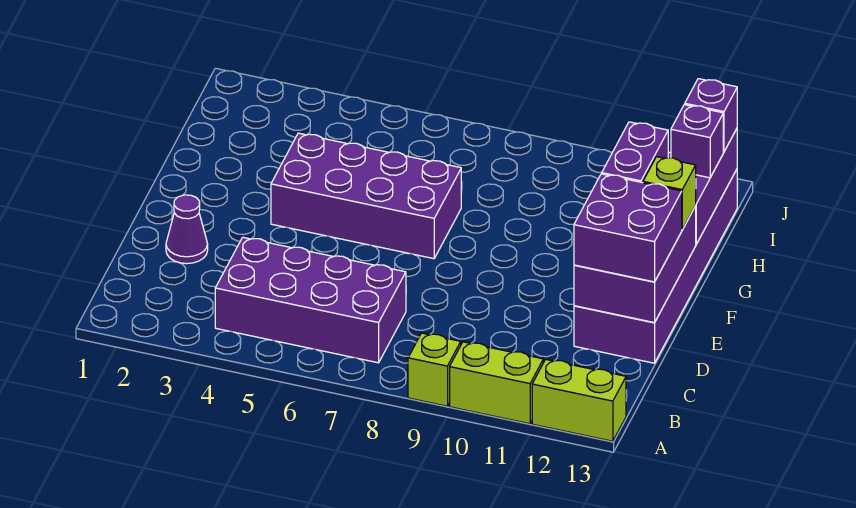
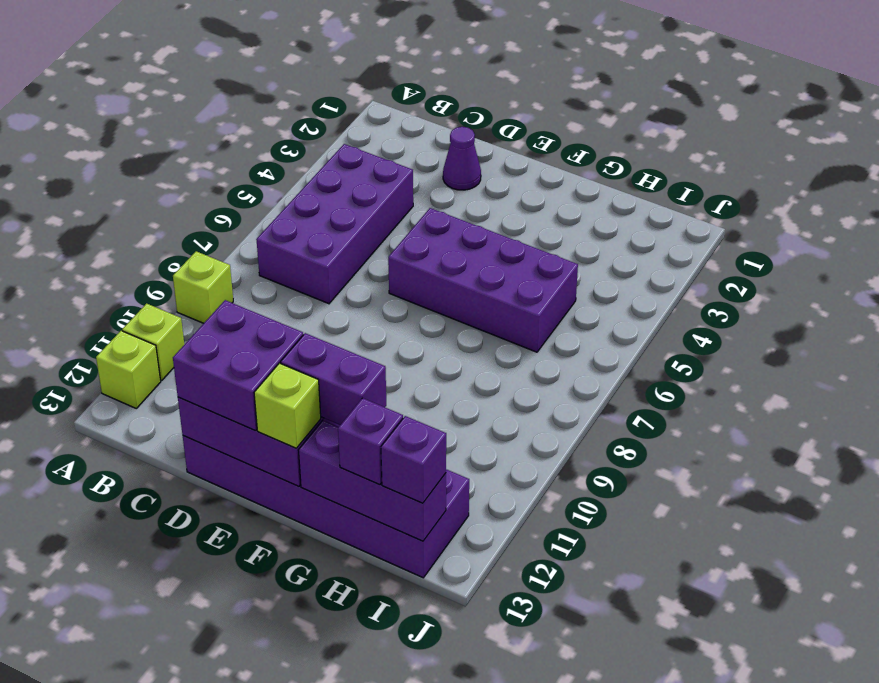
lime brick A10:A11 level 1 -> lime brick A11 level 1
lime brick A12:A13 level 1 -> lime brick A12 level 1
purple brick F4:G7 level 1 -> purple brick E5:H6 level 1

